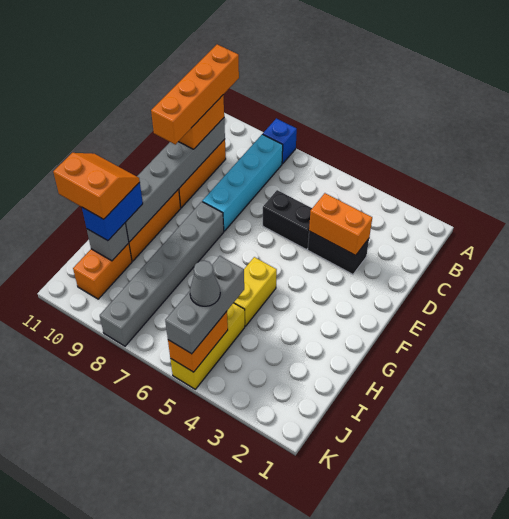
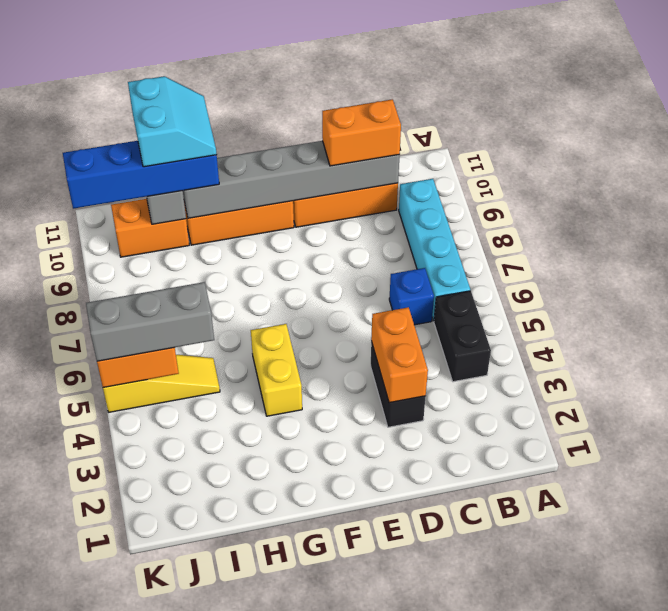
blue brick A8 level 1 -> blue brick C6 level 1
cyan brick B8:E8 level 1 -> cyan brick B6:B9 level 1
orange brick B10:E10 level 4 -> none
black brick D5:D6 level 1 -> black brick B4:B5 level 1
grey brick F8:K8 level 1 -> none
yellow brick G5:H5 level 1 -> yellow brick G4:G5 level 1
blue brick H10:I10 level 3 -> blue brick H10:K10 level 3
orange slope H10:I11 level 4 top I -> cyan slope H10:I11 level 4 top I
yellow brick I5:K5 level 1 -> yellow slope I5:K5 level 1 top K
grey cone J5 level 4 -> none

